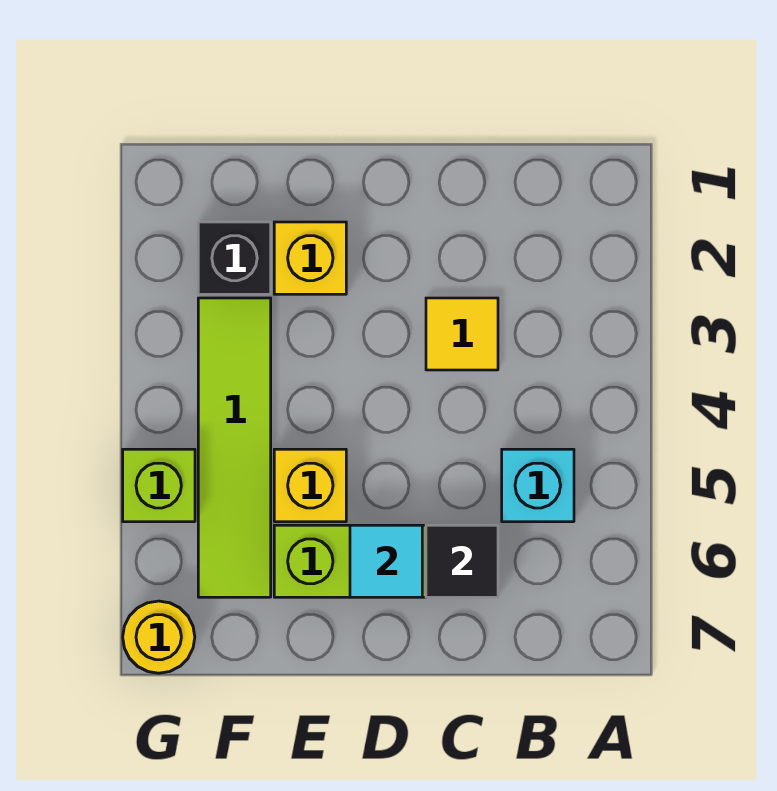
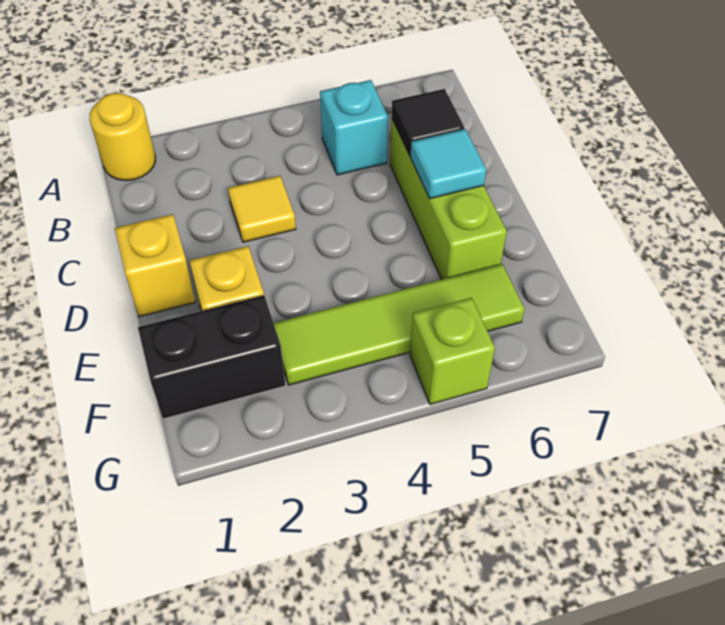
yellow brick E5 level 1 -> yellow brick D1 level 1
black brick F2 level 1 -> black brick F1:F2 level 1
yellow round brick G7 level 1 -> yellow round brick A1 level 1

